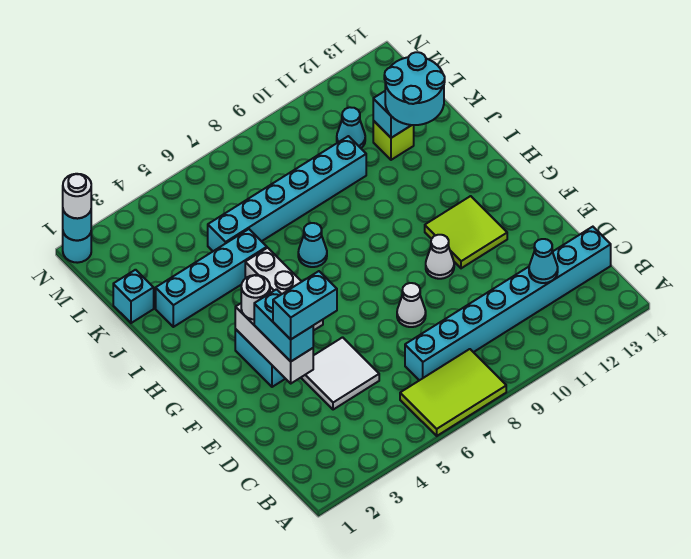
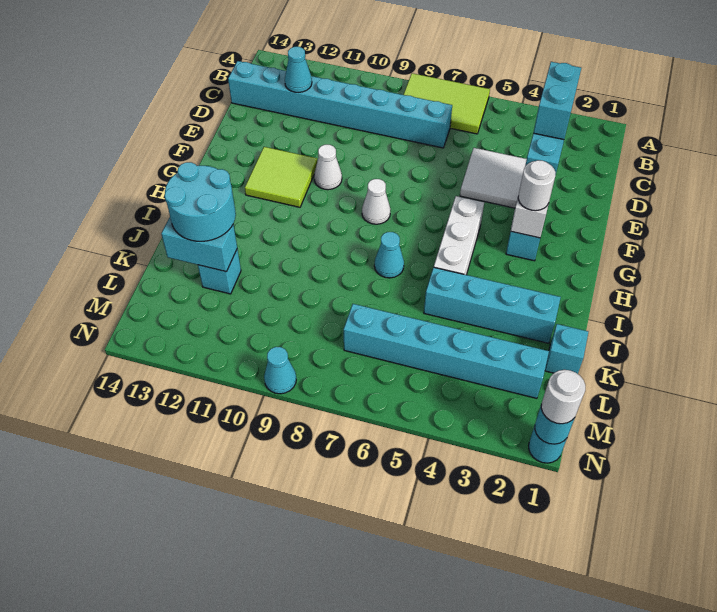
cyan brick E3:E4 level 4 -> cyan brick D3:E3 level 4
white cone E8 level 1 -> white cone G8 level 1
cyan brick K5:K10 level 1 -> cyan brick L2:L7 level 1
lime brick K12 level 1 -> cyan brick K12 level 1
cyan cone L11 level 1 -> cyan cone N9 level 1

